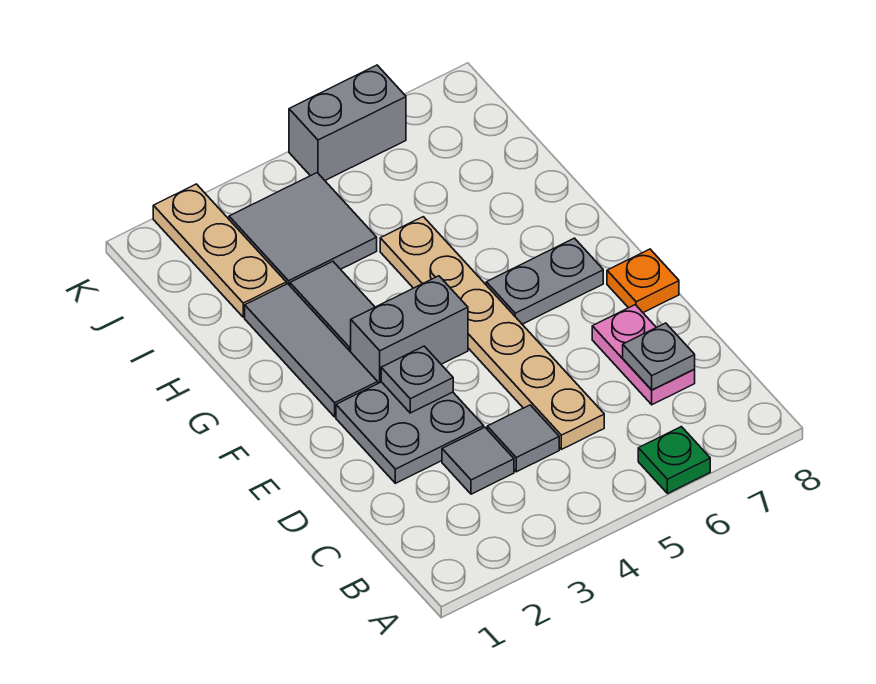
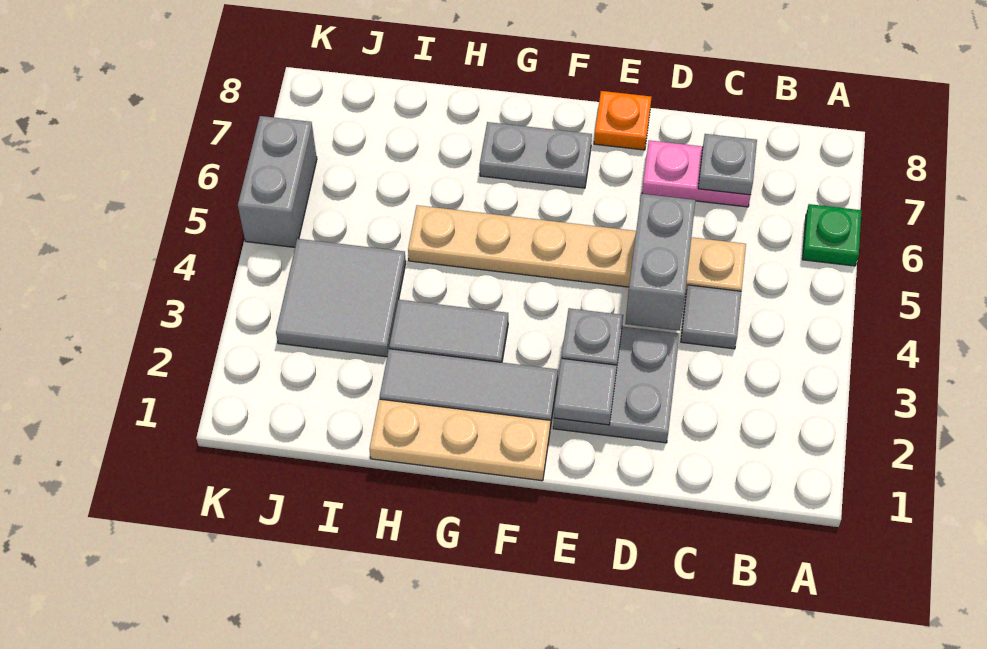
grey tile C3 level 1 -> grey tile E2 level 2
grey brick F3:F4 level 1 -> grey brick D4:D5 level 2
grey plate F6:F7 level 1 -> grey plate F7:G7 level 1
tan plate I2:K2 level 1 -> tan plate F1:H1 level 1

